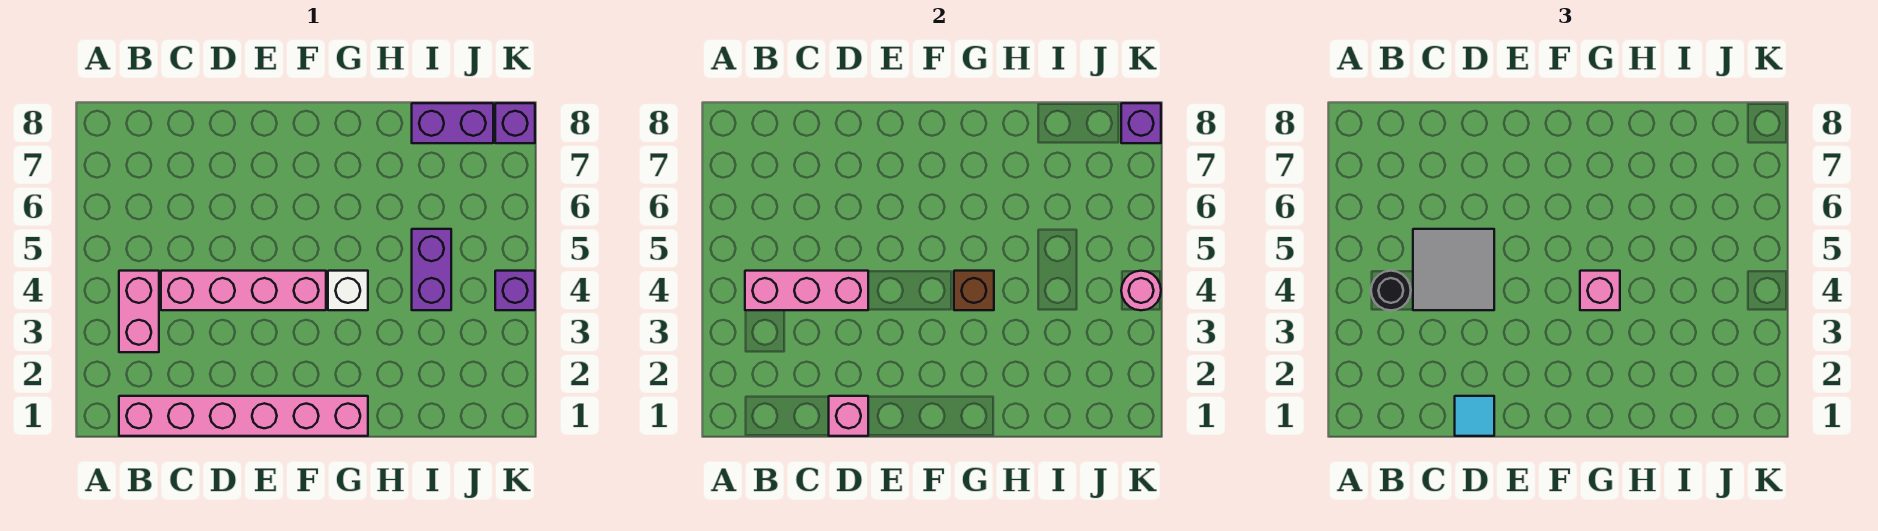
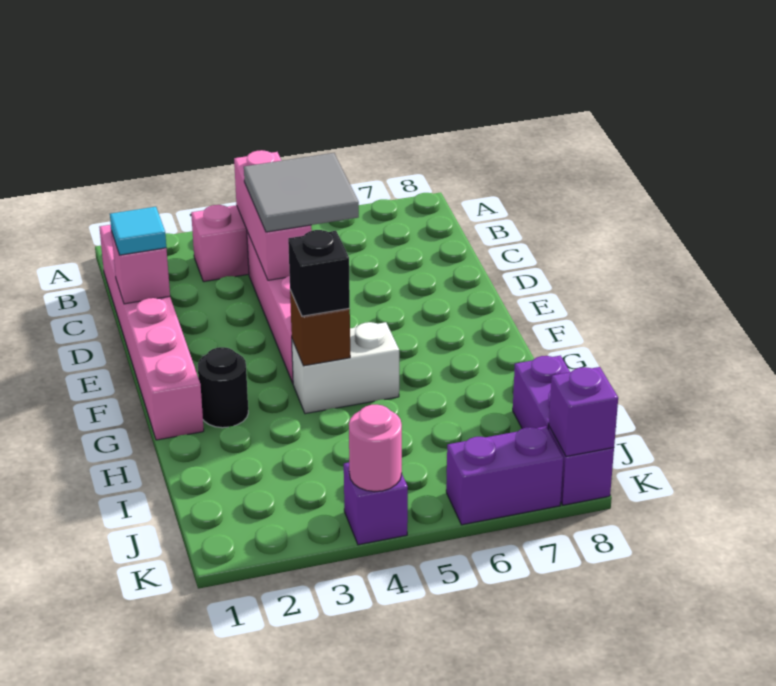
black round brick B4 level 3 -> black round brick G2 level 1
white brick G4 level 1 -> white brick G4:G5 level 1
pink brick G4 level 3 -> black brick G4 level 3
purple brick I4:I5 level 1 -> purple brick K6:K7 level 1

